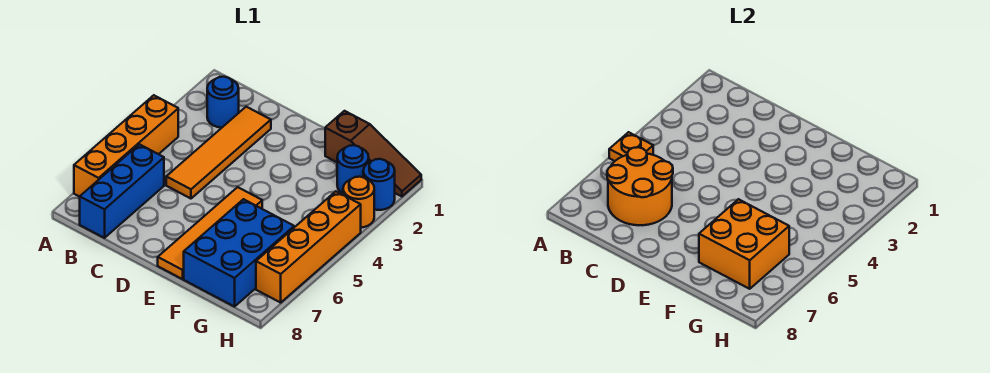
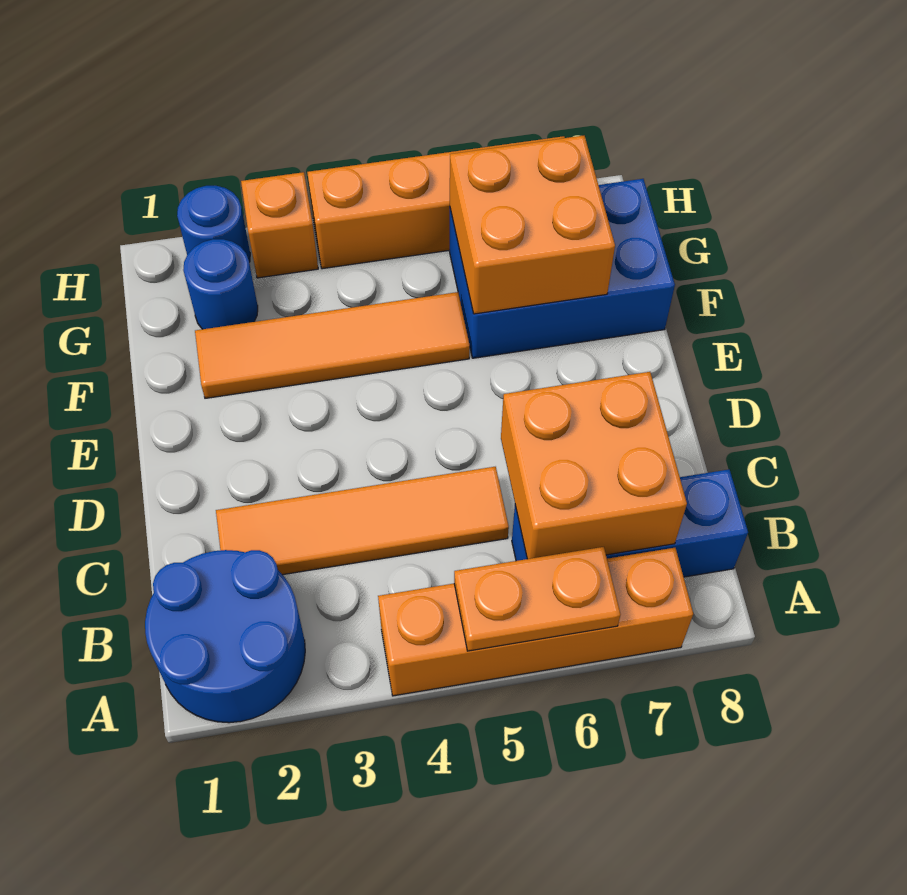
orange plate A5 level 2 -> orange plate A5:A6 level 2
blue round brick B2 level 1 -> blue round brick A1:B2 level 1
orange round brick B6:C7 level 2 -> orange brick B6:C7 level 2
orange tile E5:E8 level 1 -> orange tile F2:F5 level 1
brown slope F1:H1 level 1 top F -> none
orange round brick H3 level 1 -> orange brick H3 level 1

